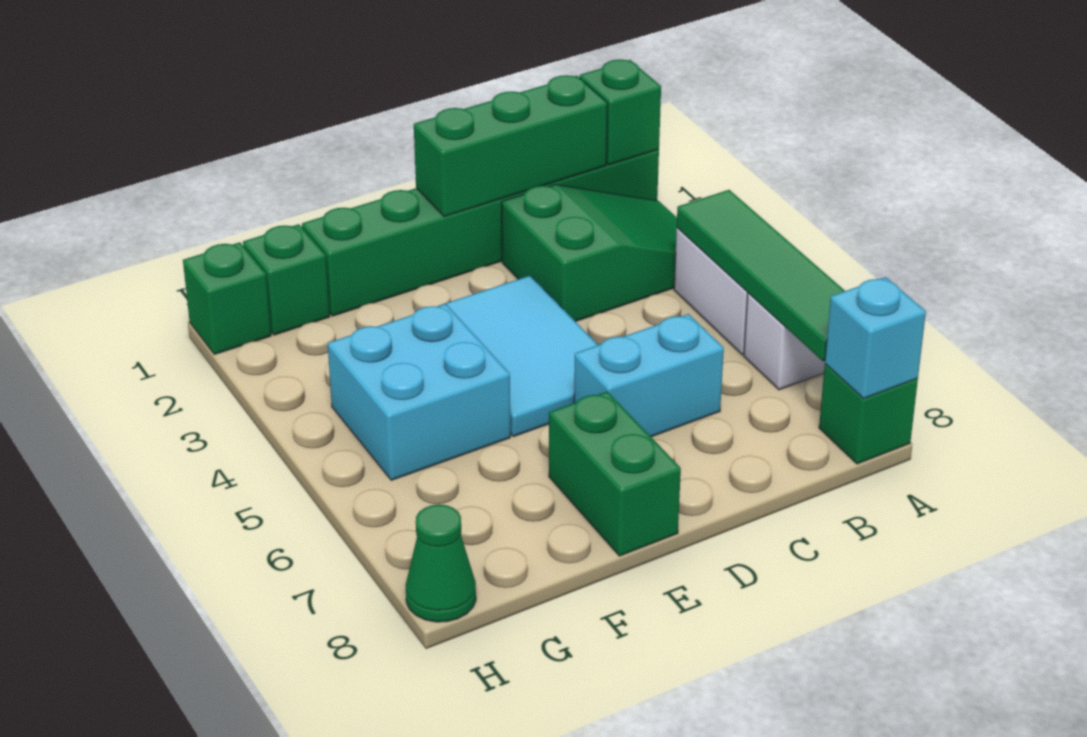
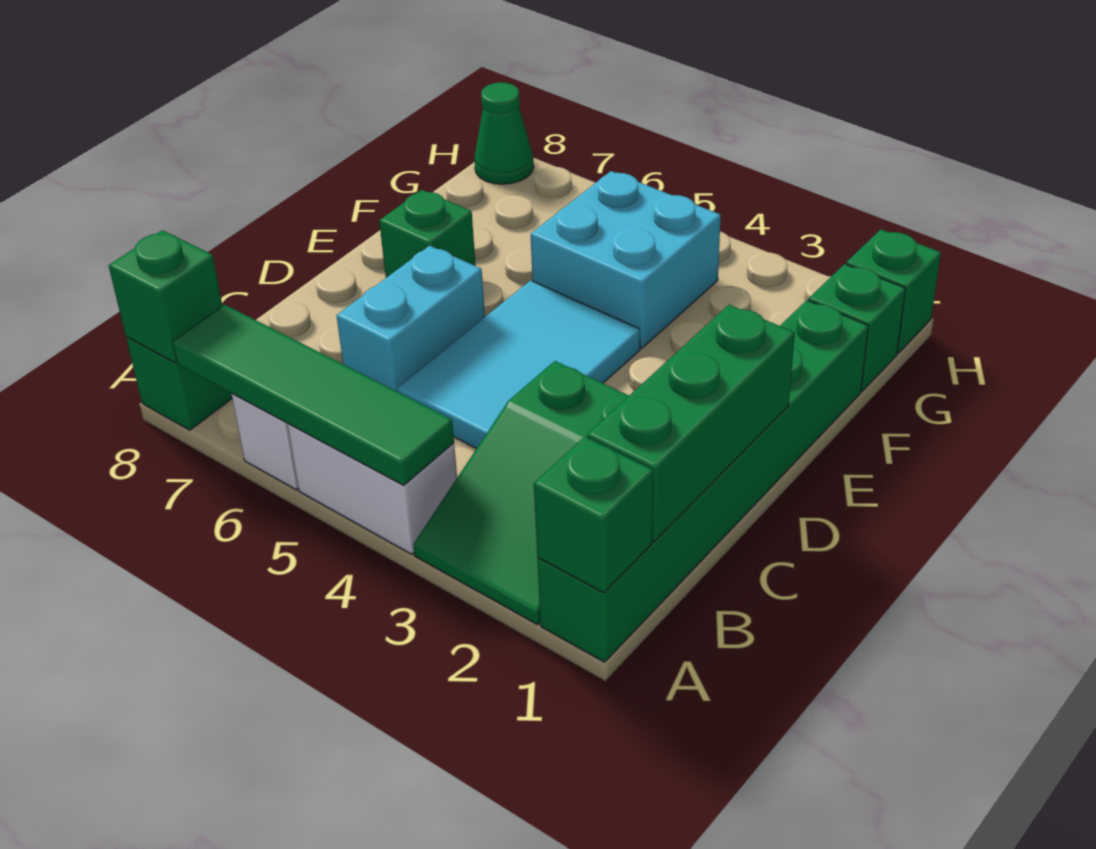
cyan brick A8 level 2 -> green brick A8 level 2
cyan tile D3:E5 level 1 -> cyan tile C4:E5 level 1
green brick E7:E8 level 1 -> green brick E7 level 1

